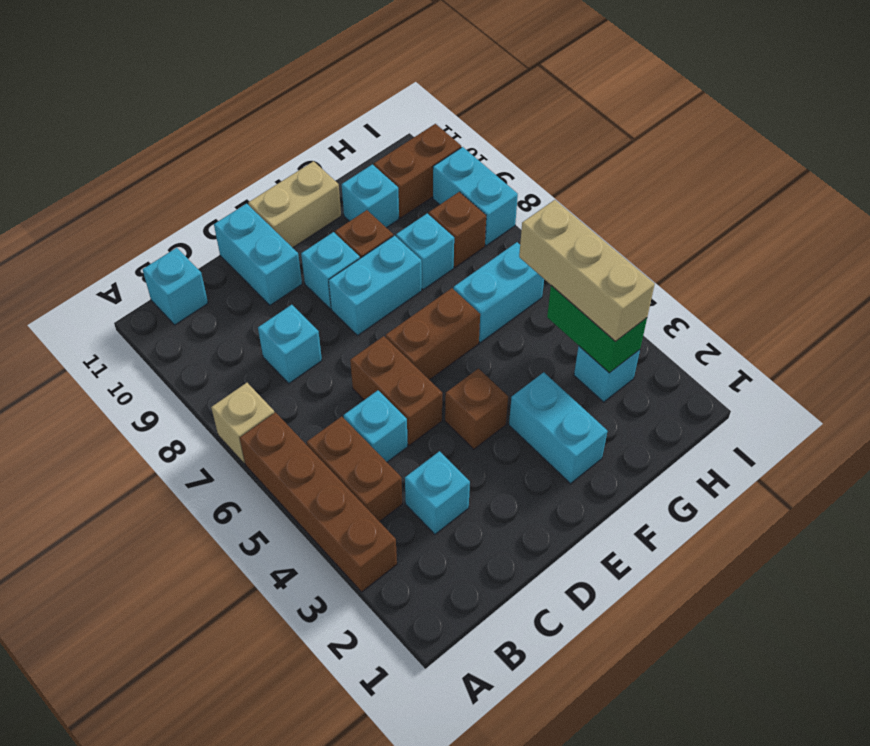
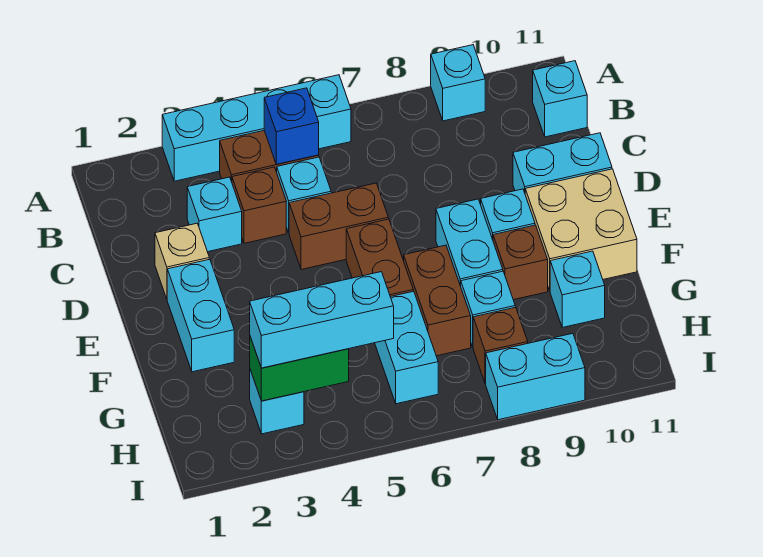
brown brick A3:A6 level 1 -> cyan brick A3:A6 level 1
tan brick A7 level 1 -> tan brick D2 level 1
none -> blue brick B5 level 2
cyan brick C8 level 1 -> cyan brick A9 level 1
brown brick E4 level 1 -> brown brick C4 level 1
tan brick E11:F11 level 1 -> tan brick E10:F11 level 1
cyan brick F2:F3 level 1 -> cyan brick E2:F2 level 1
tan brick H3:H5 level 3 -> cyan brick H3:H5 level 3
brown brick H10:I10 level 1 -> brown brick F7:G7 level 1

